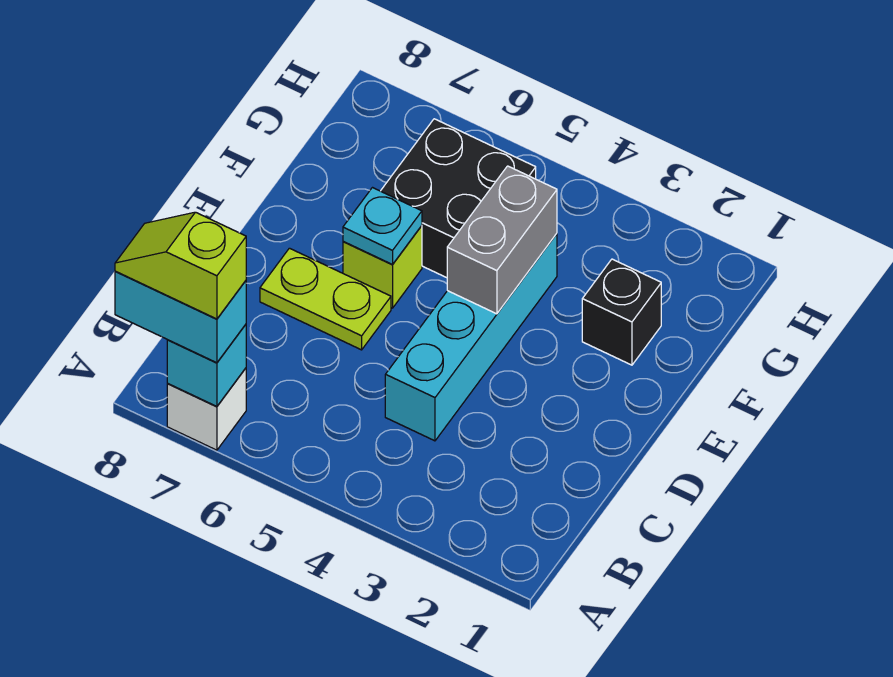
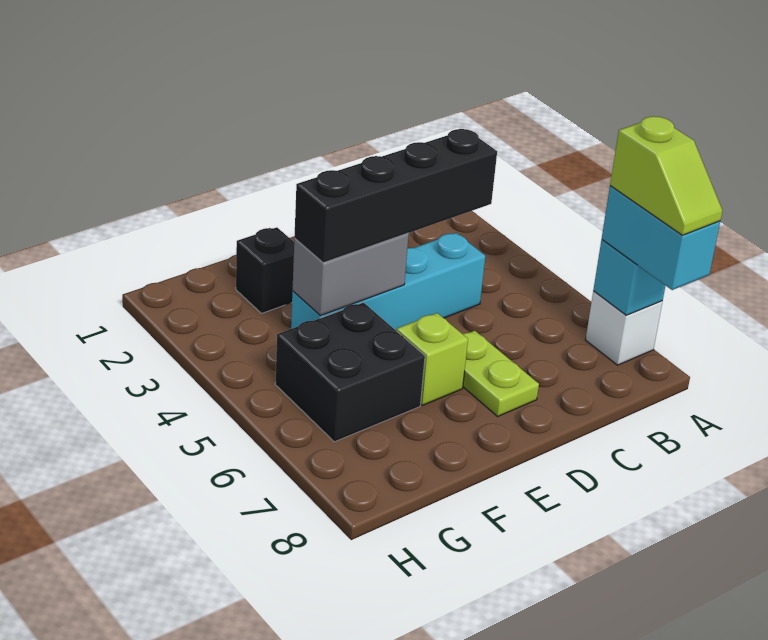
none -> black brick C4:F4 level 3
cyan plate E6 level 2 -> none

